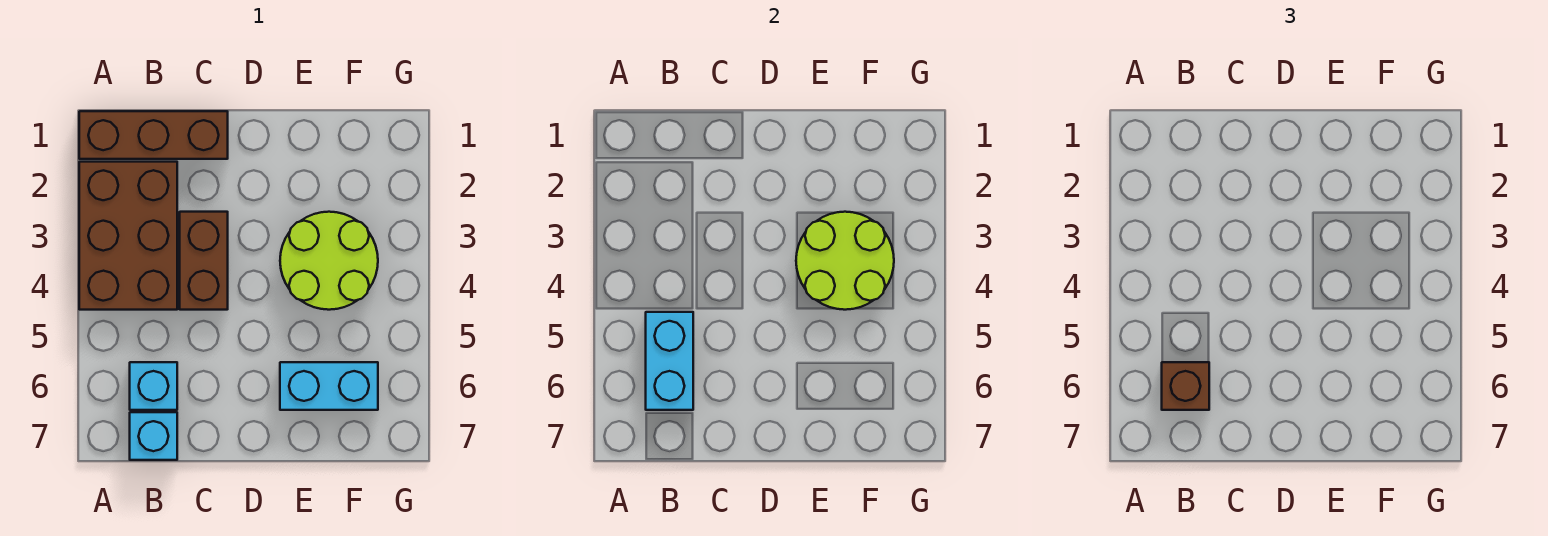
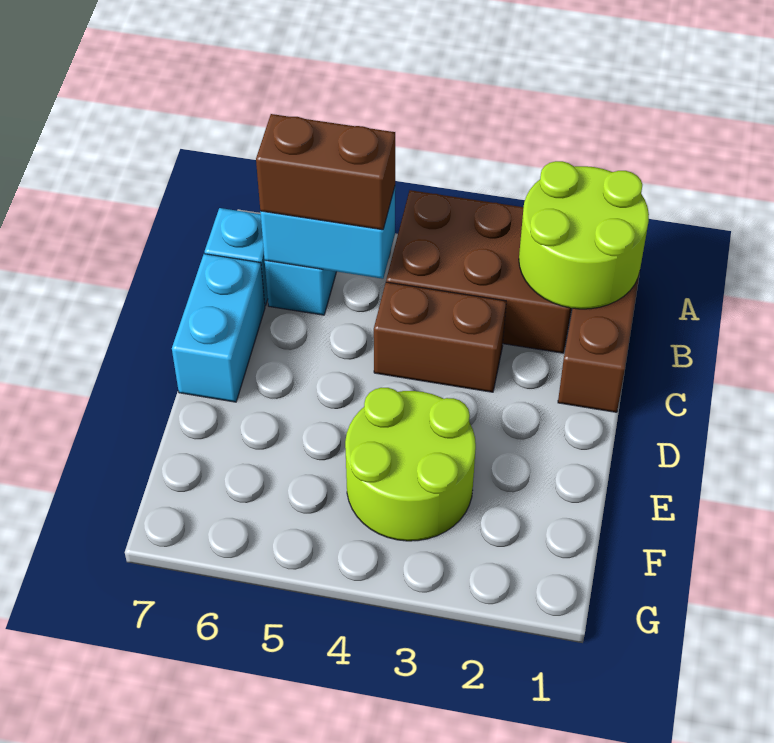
brown brick B6 level 3 -> brown brick B5:B6 level 3
lime round brick E3:F4 level 2 -> lime round brick A1:B2 level 2
cyan brick E6:F6 level 1 -> cyan brick C7:D7 level 1

